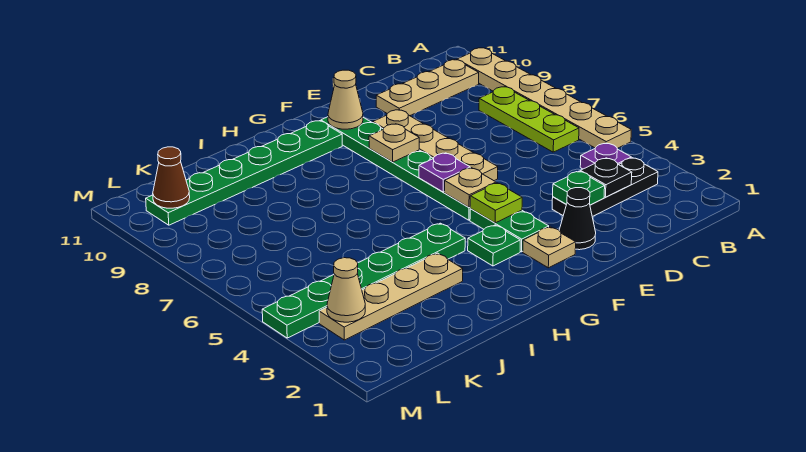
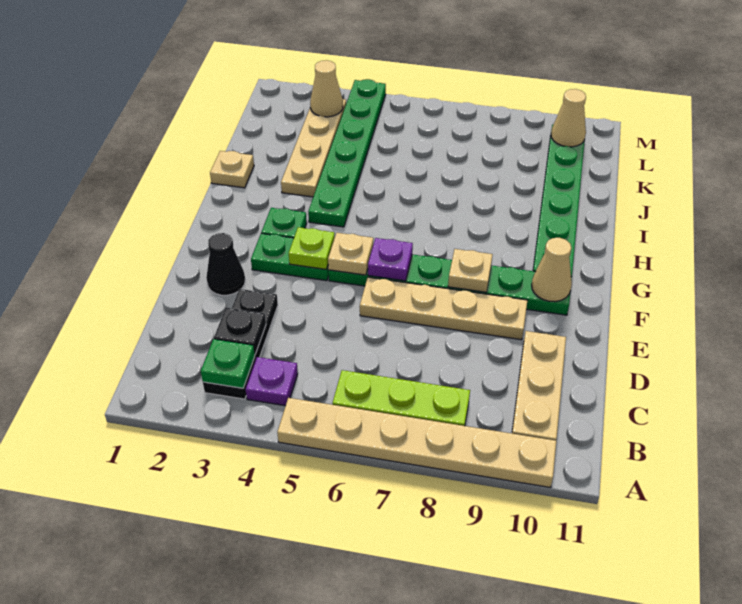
green plate D3 level 2 -> green plate B3 level 2
tan plate F2 level 1 -> tan plate I1 level 1
brown cone L10 level 2 -> tan cone L10 level 2

